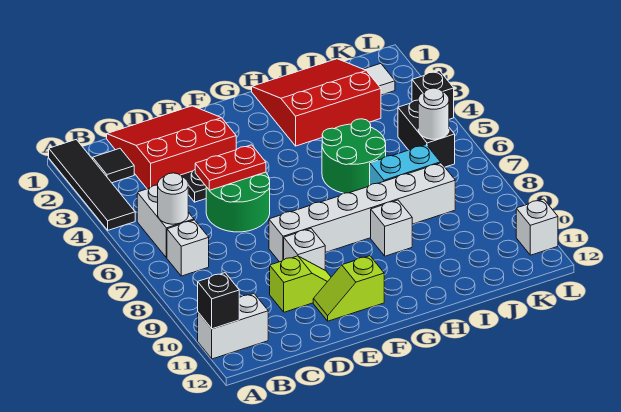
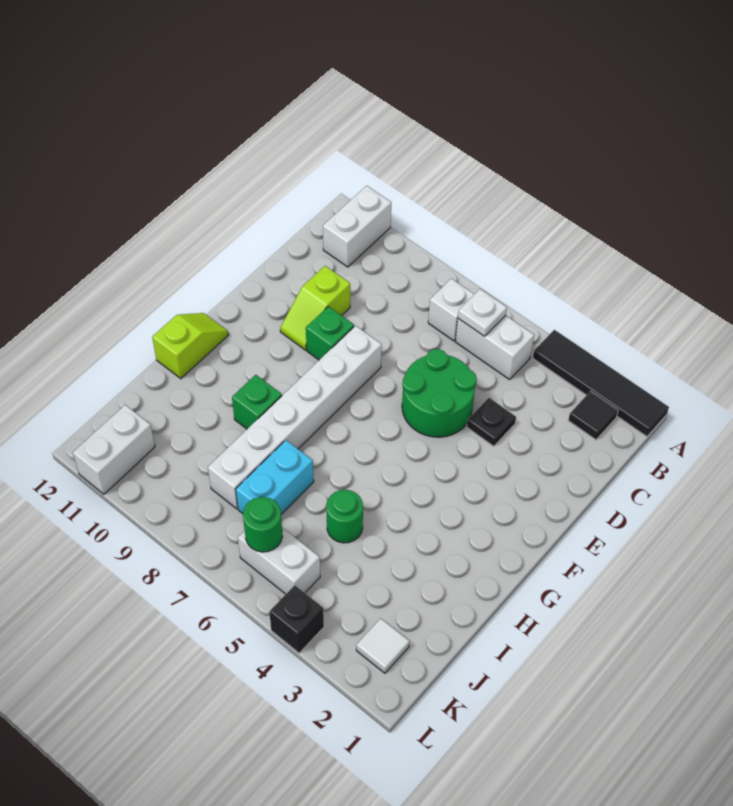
black brick A11 level 2 -> none
white round brick B6 level 2 -> white plate B6 level 2
red slope C1:E3 level 1 top 3 -> none
red plate D5:E5 level 2 -> none
white brick E9 level 1 -> green brick E9 level 1
lime slope E11:F11 level 1 top F -> lime slope G12:H12 level 1 top H
red slope H1:J3 level 1 top 3 -> none
green round brick H5:I6 level 1 -> green round brick I5 level 1
white brick H9 level 1 -> green brick H9 level 1
black brick K5:K6 level 1 -> white brick K5:K6 level 1
white round brick K6 level 2 -> green round brick K6 level 2
white brick L11 level 1 -> white brick K11:L11 level 1

